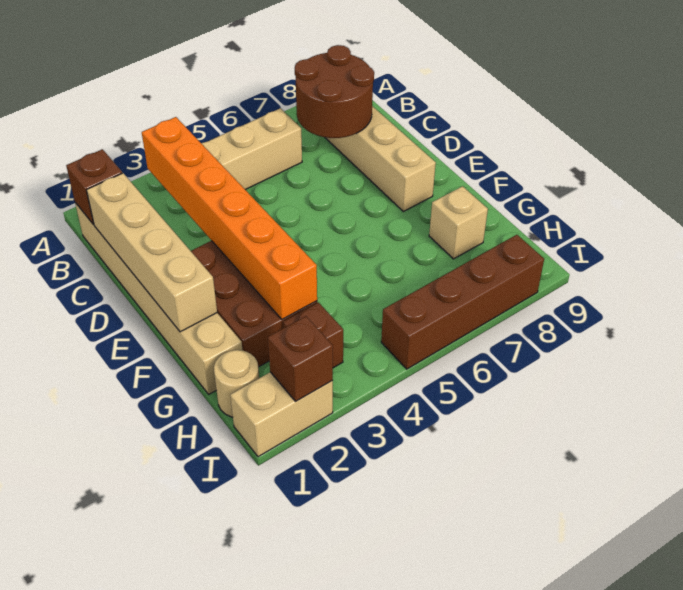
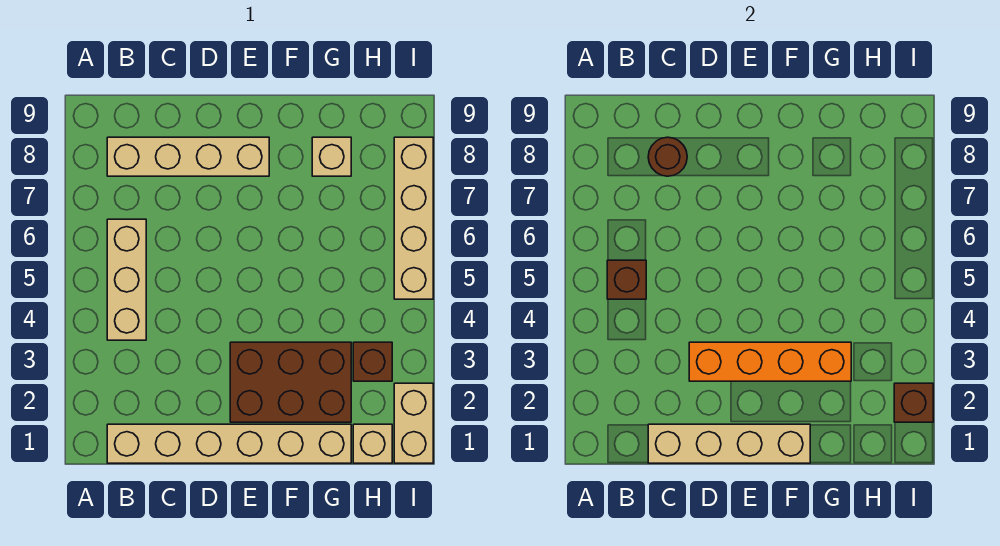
brown brick B1 level 2 -> brown brick B5 level 2
orange brick B3:G3 level 2 -> orange brick D3:G3 level 2
brown round brick B7:C8 level 2 -> brown round brick C8 level 2
tan round brick H1 level 1 -> tan brick H1 level 1
brown brick I5:I8 level 1 -> tan brick I5:I8 level 1

